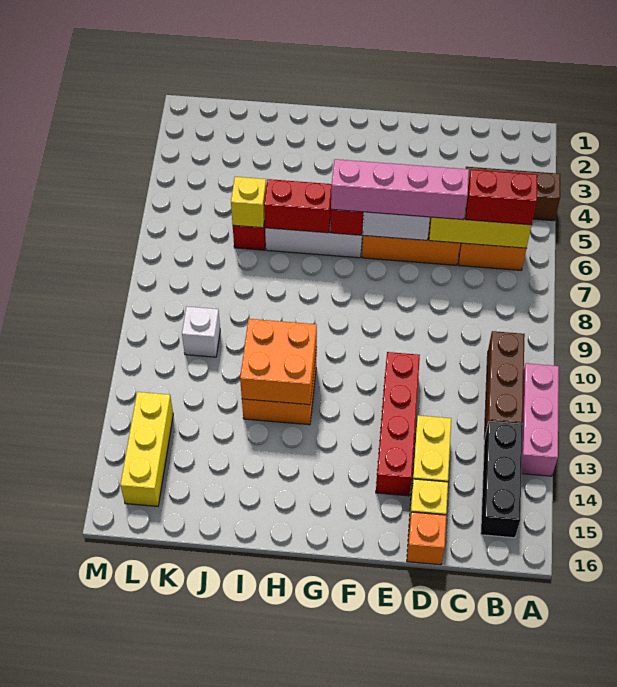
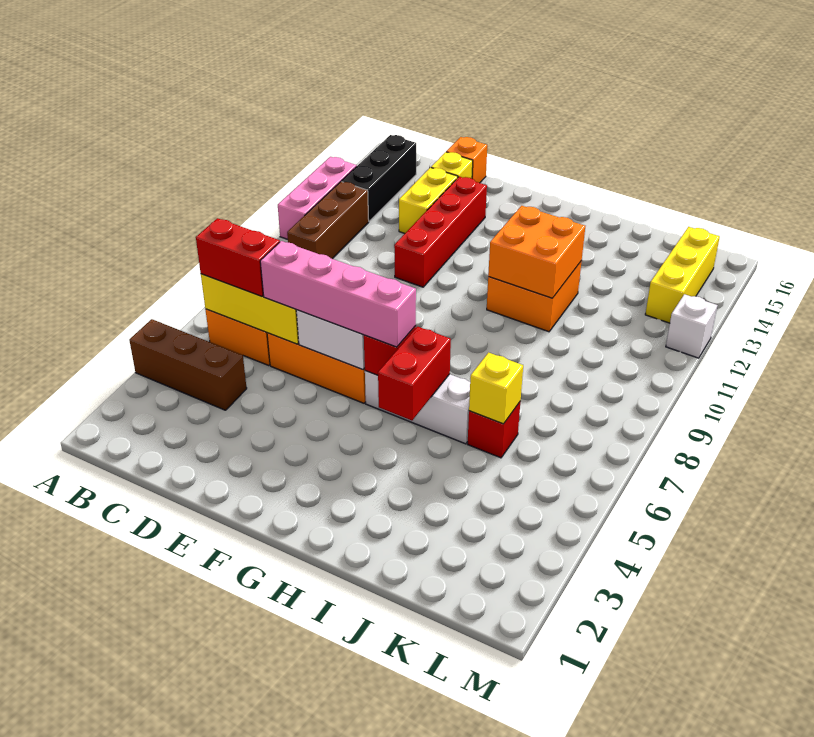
red brick H6:I6 level 2 -> red brick H5:H6 level 2
white brick K10 level 1 -> white brick M12 level 1

